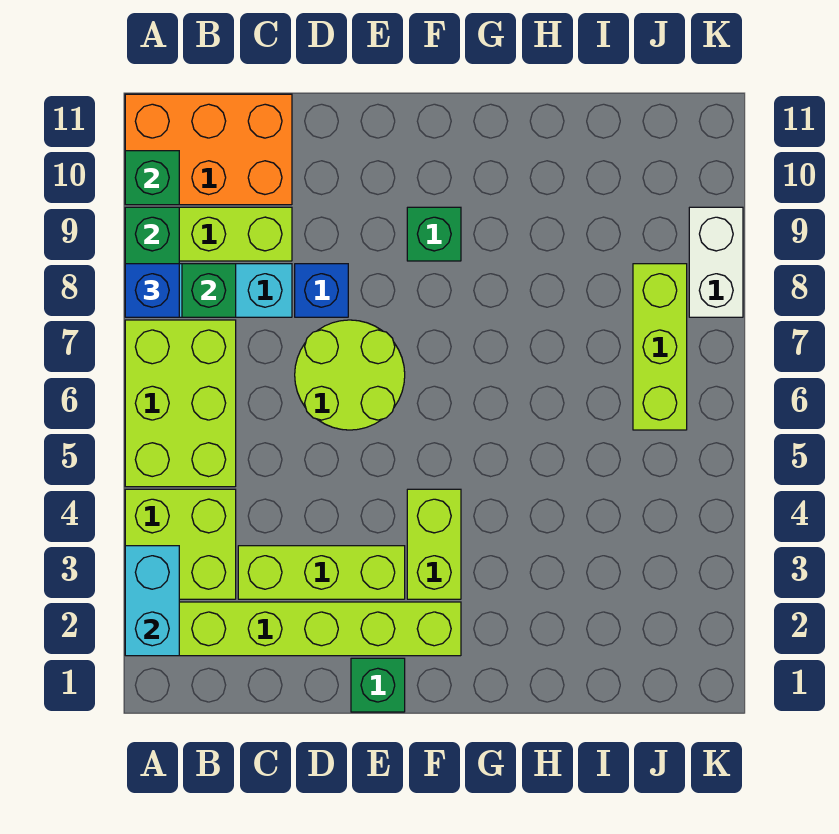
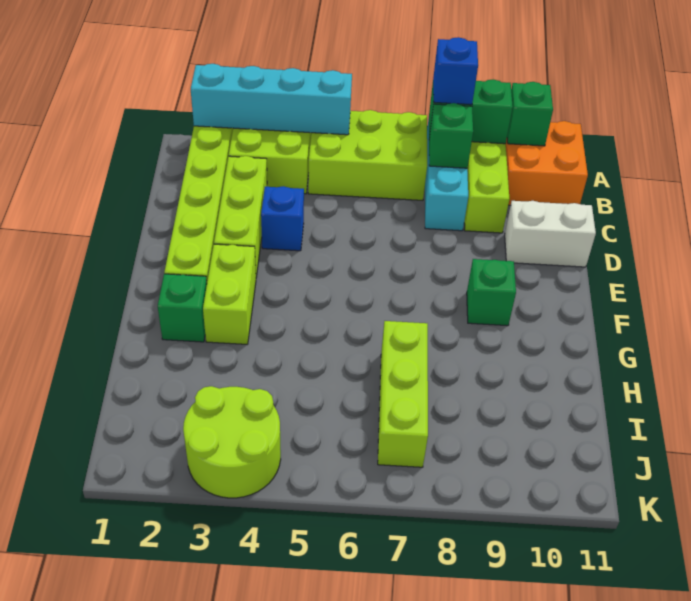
cyan brick A2:A3 level 2 -> cyan brick A2:A5 level 2
orange brick A10:C11 level 1 -> orange brick A10:B11 level 1
lime round brick D6:E7 level 1 -> lime round brick J3:K4 level 1
blue brick D8 level 1 -> blue brick D4 level 1
green brick E1 level 1 -> green brick G2 level 1
lime brick F3:F4 level 1 -> lime brick F3:G3 level 1
lime brick J6:J8 level 1 -> lime brick H7:J7 level 1
white brick K8:K9 level 1 -> white brick D10:D11 level 1

